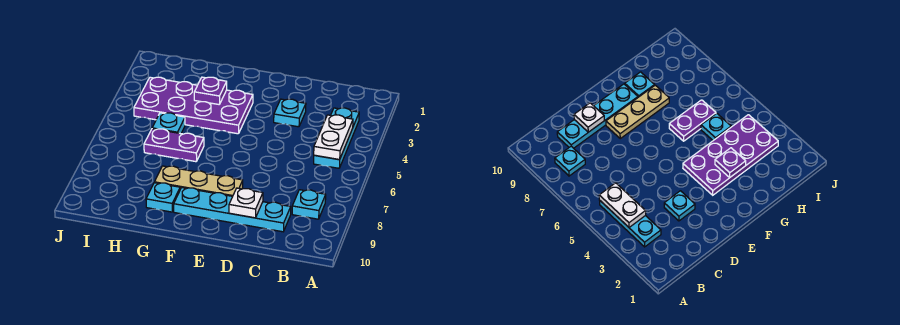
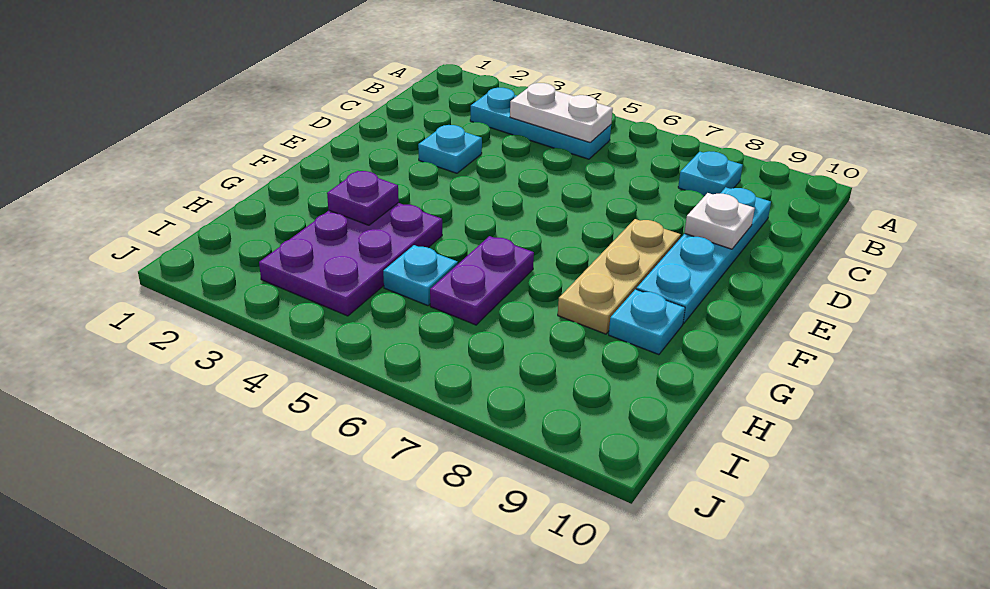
purple plate F3:I4 level 1 -> purple plate G3:I4 level 1

